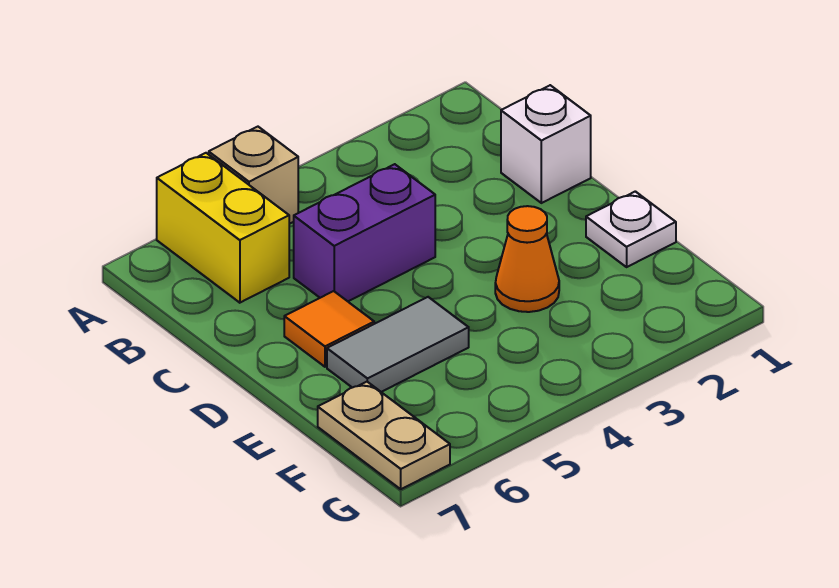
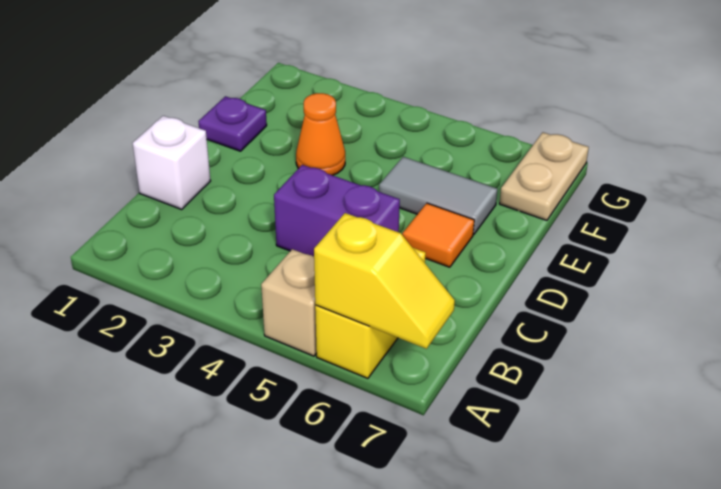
none -> yellow slope A6:A7 level 2 top 6
white plate E1 level 1 -> purple plate E1 level 1

